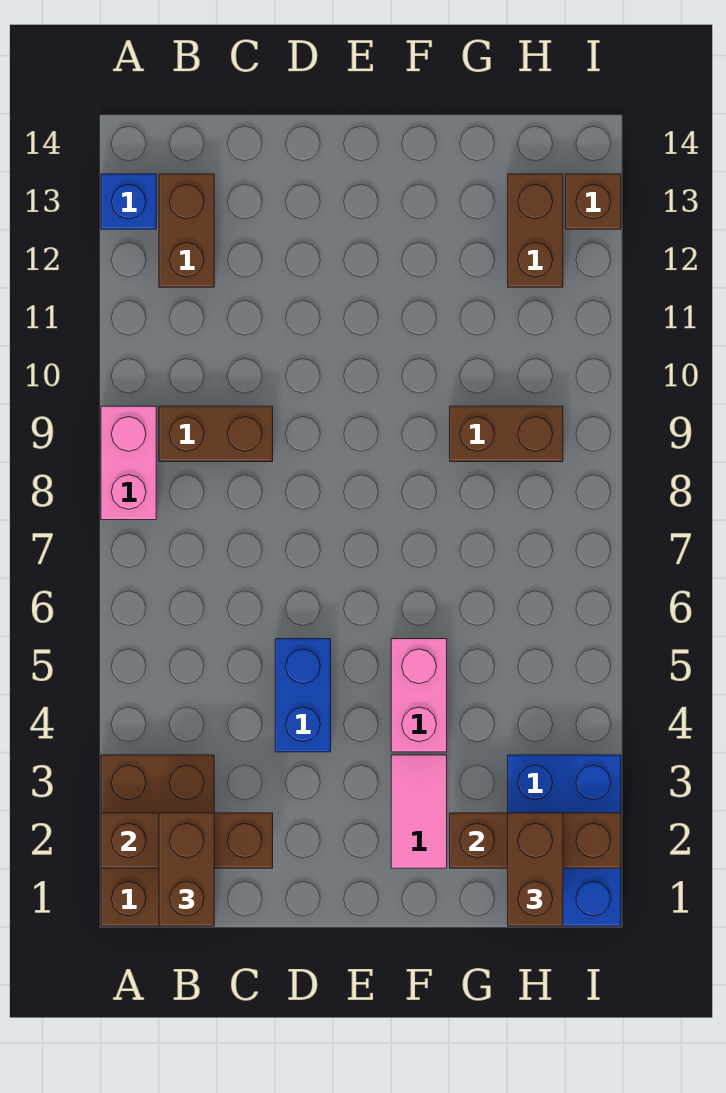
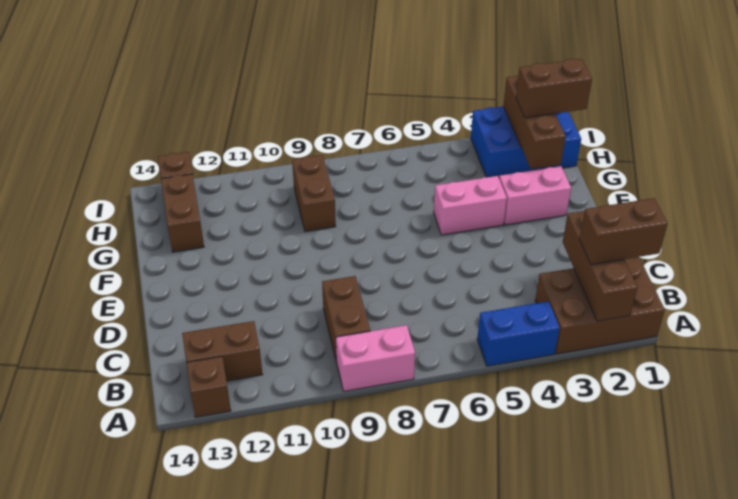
blue brick A13 level 1 -> brown brick A13 level 1
blue brick D4:D5 level 1 -> blue brick A4:A5 level 1
pink tile F2:F3 level 1 -> pink brick F2:F3 level 1
brown brick H12:H13 level 1 -> brown brick G13:H13 level 1

